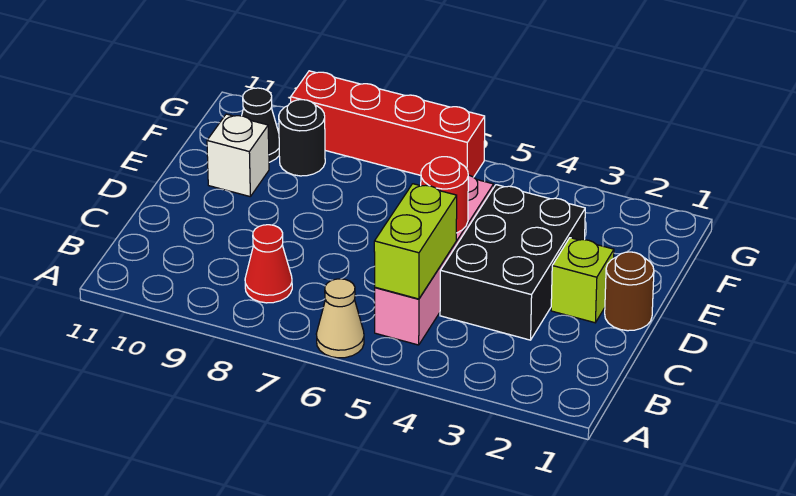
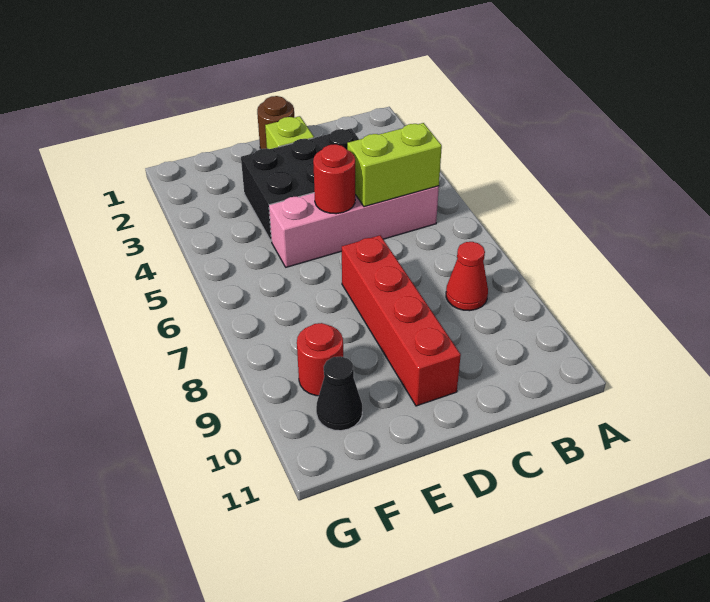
tan cone A6 level 1 -> none
white brick E10 level 1 -> none
black round brick F9 level 1 -> red round brick F9 level 1
red brick G6:G9 level 1 -> red brick D7:D10 level 1

